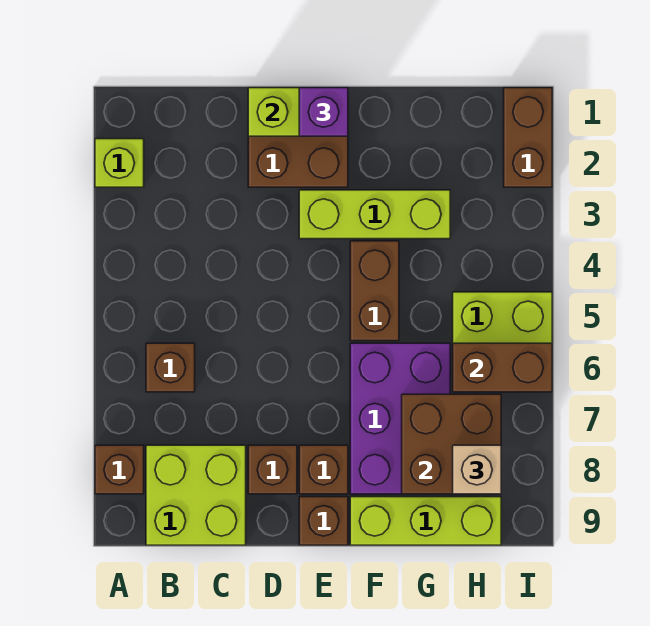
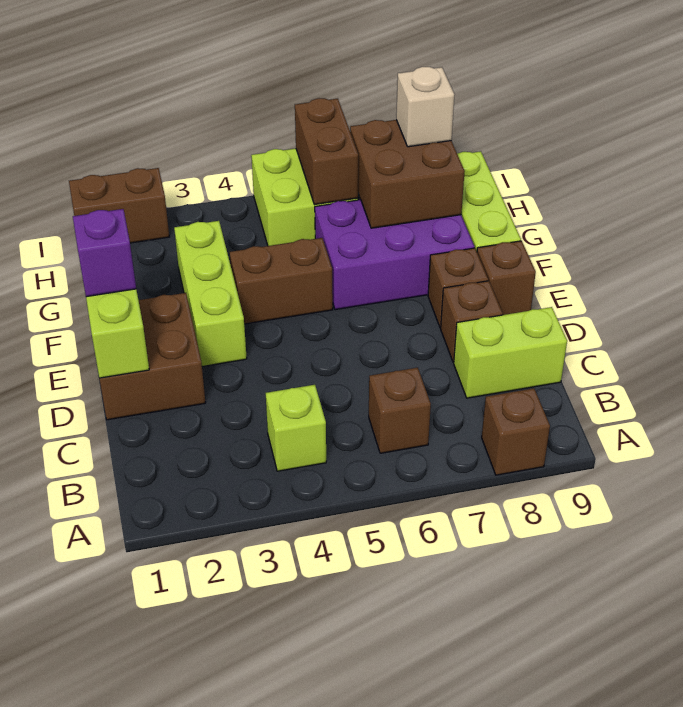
lime brick A2 level 1 -> lime brick B4 level 1
lime brick B8:C9 level 1 -> lime brick C8:C9 level 1

